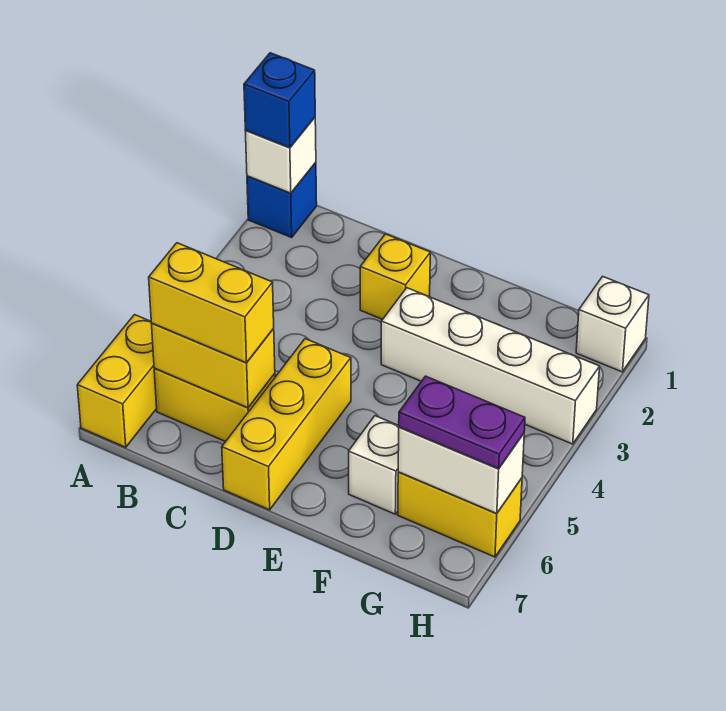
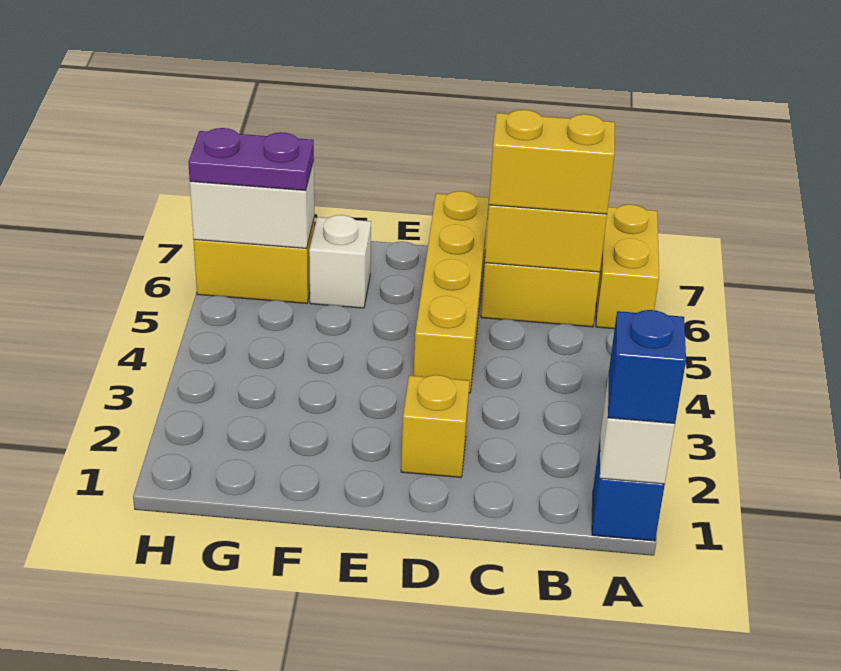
yellow brick D5:D7 level 1 -> yellow brick D4:D7 level 1
white brick E3:H3 level 1 -> none
white brick H1 level 1 -> none

